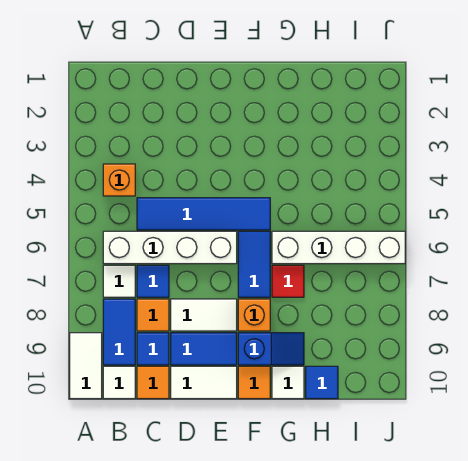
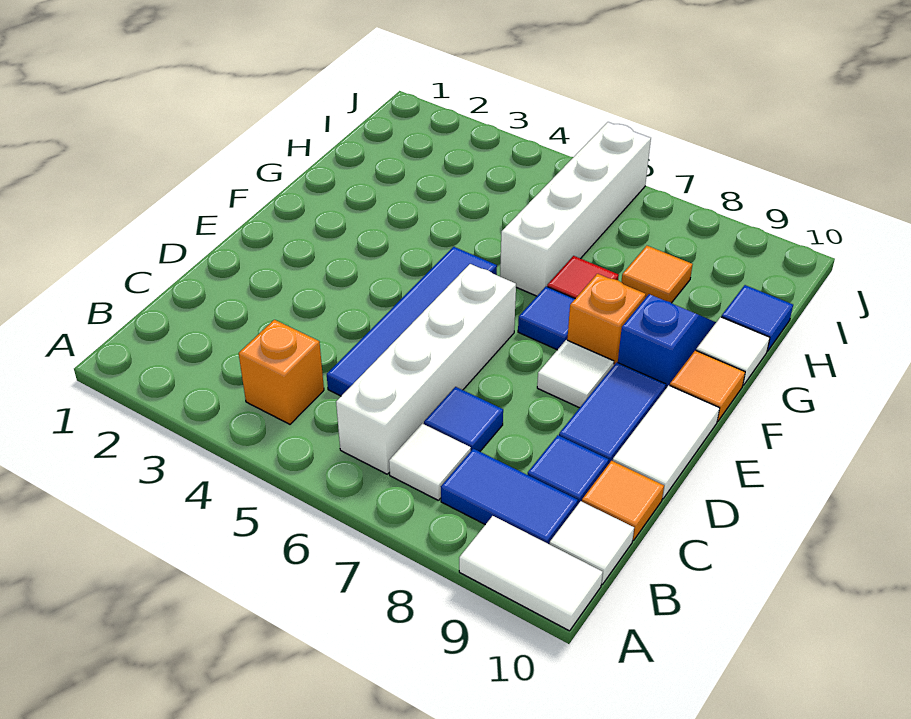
orange tile C8 level 1 -> orange tile H8 level 1
white tile D8:E8 level 1 -> white tile E8 level 1
blue tile F6:F7 level 1 -> blue tile F7 level 1

